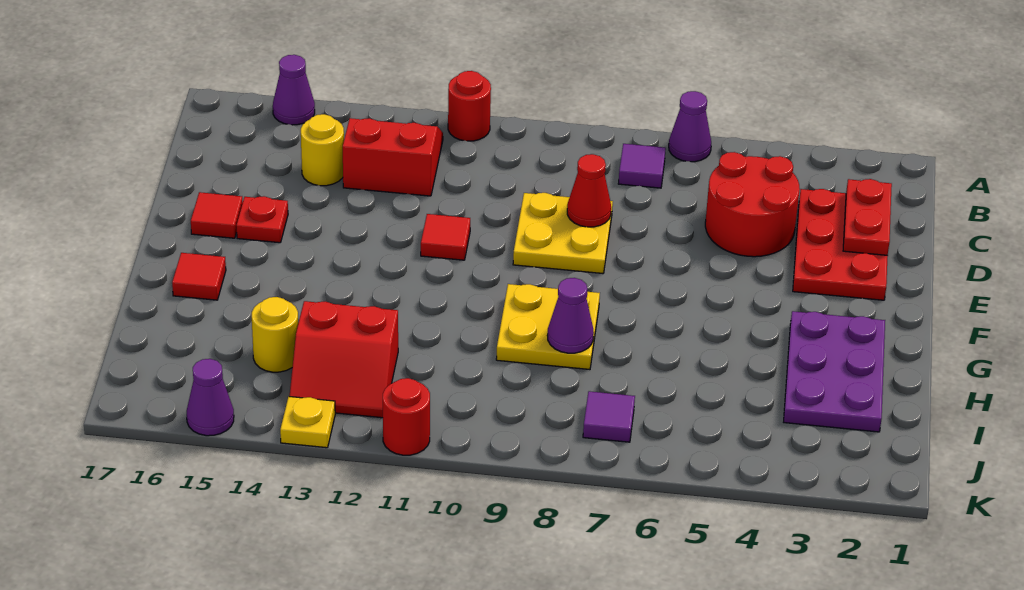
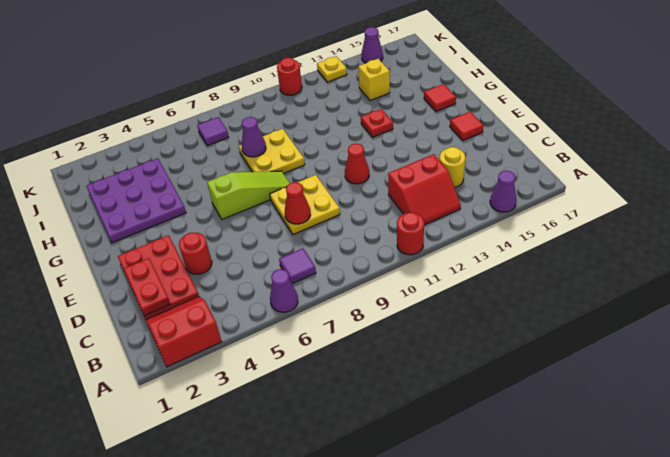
red round brick C4:D5 level 1 -> red round brick D4 level 1
red tile E11 level 1 -> red cone E11 level 1
red plate E15 level 1 -> red plate G13 level 1
none -> lime slope F6:F8 level 1 top 6
purple plate G2:I3 level 1 -> purple plate G2:I4 level 1
red slope I12:J13 level 1 top I -> red slope A2:B3 level 1 top A
yellow round brick I14 level 1 -> yellow brick I14 level 1

